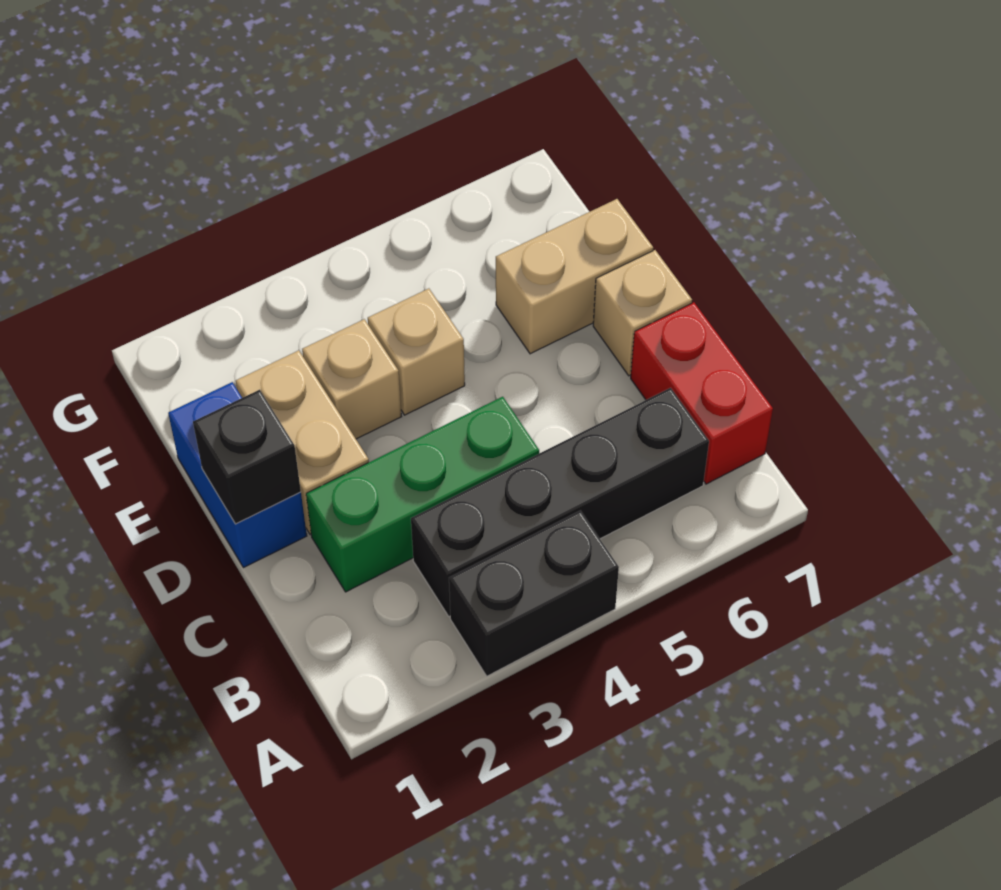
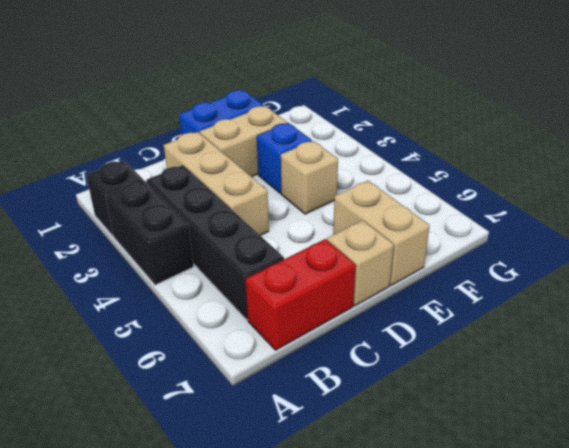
green brick C2:C4 level 1 -> tan brick C2:C4 level 1
black brick D1 level 2 -> black brick A2 level 1
tan brick E3 level 1 -> blue brick E3 level 1

